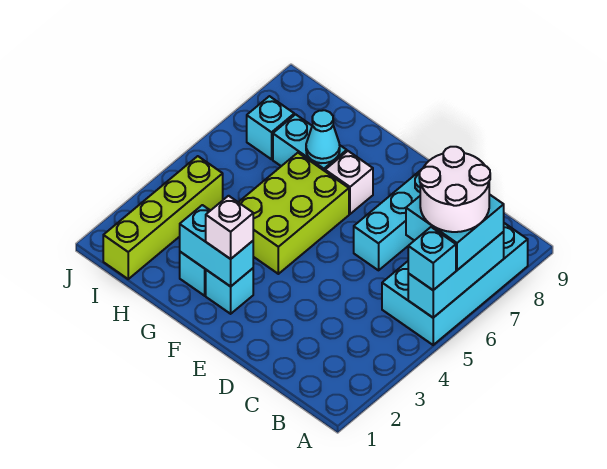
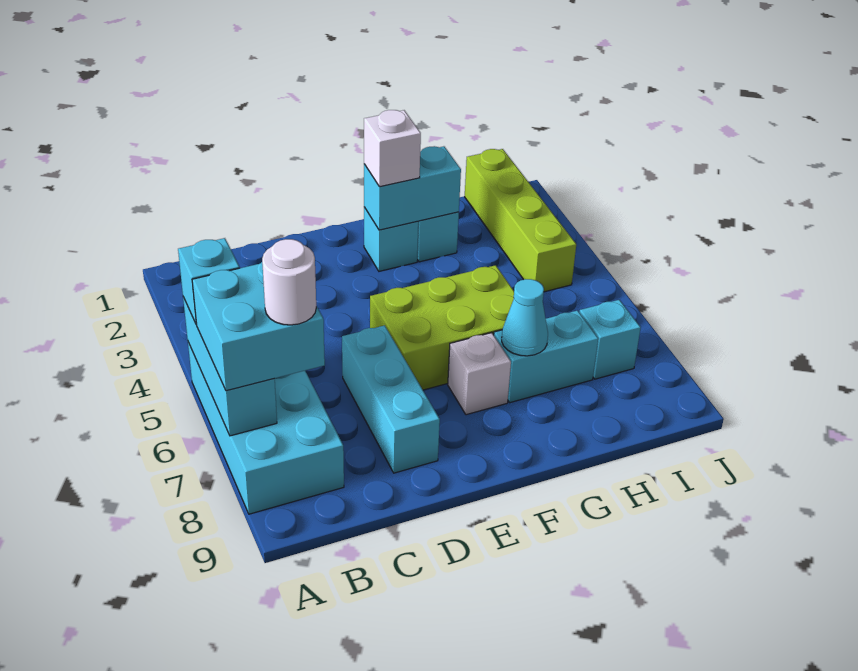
white round brick A6:B7 level 4 -> white round brick B7 level 4
lime brick F4:G6 level 1 -> lime brick E5:G6 level 1

